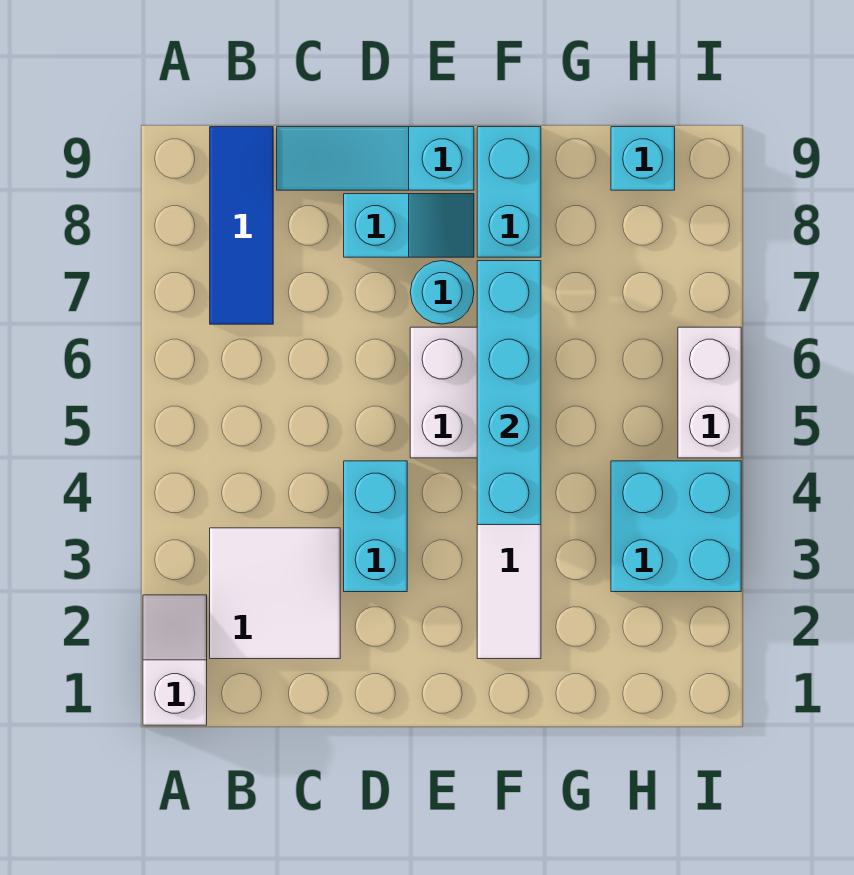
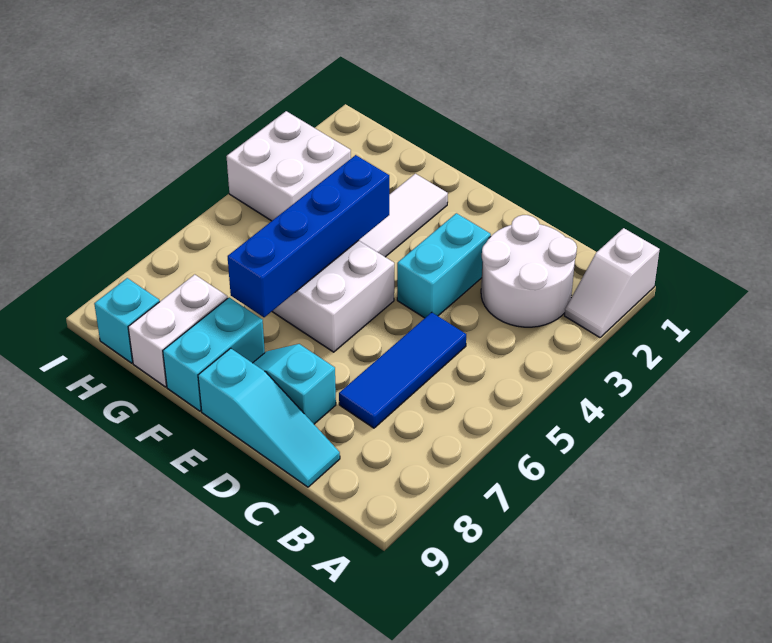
white tile B2:C3 level 1 -> white round brick B2:C3 level 1
blue tile B7:B9 level 1 -> blue tile C5:C7 level 1
cyan round brick E7 level 1 -> none
cyan brick F4:F7 level 2 -> blue brick F4:F7 level 2
cyan brick H3:I4 level 1 -> white brick H3:I4 level 1
white brick I5:I6 level 1 -> white brick G8:G9 level 1

